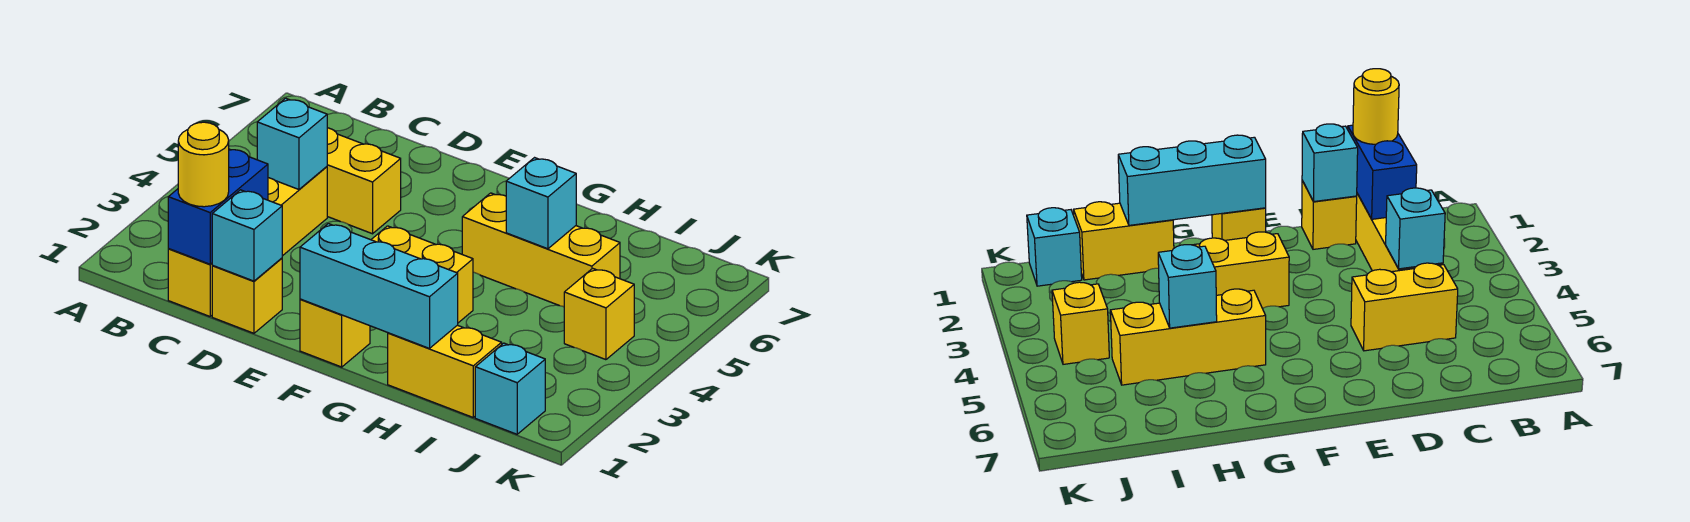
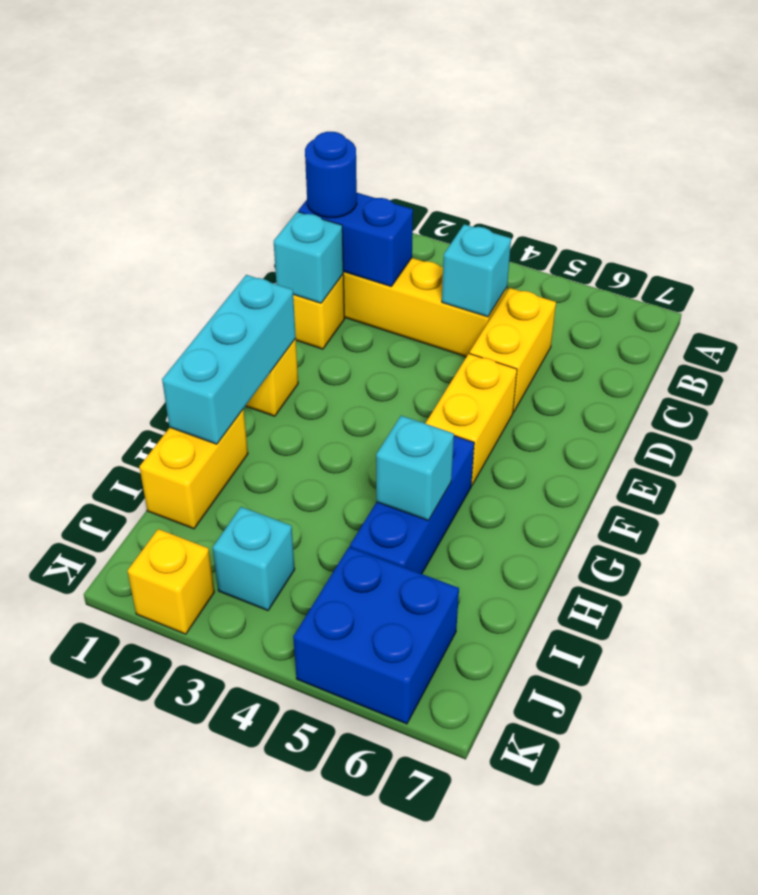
yellow round brick C1 level 3 -> blue round brick C1 level 3
yellow brick F3:G3 level 1 -> yellow brick E5:F5 level 1
yellow brick G5:I5 level 1 -> blue brick G5:I5 level 1
cyan brick J1 level 1 -> cyan brick J3 level 1
yellow brick J4 level 1 -> yellow brick K2 level 1
none -> blue brick J5:K6 level 1

